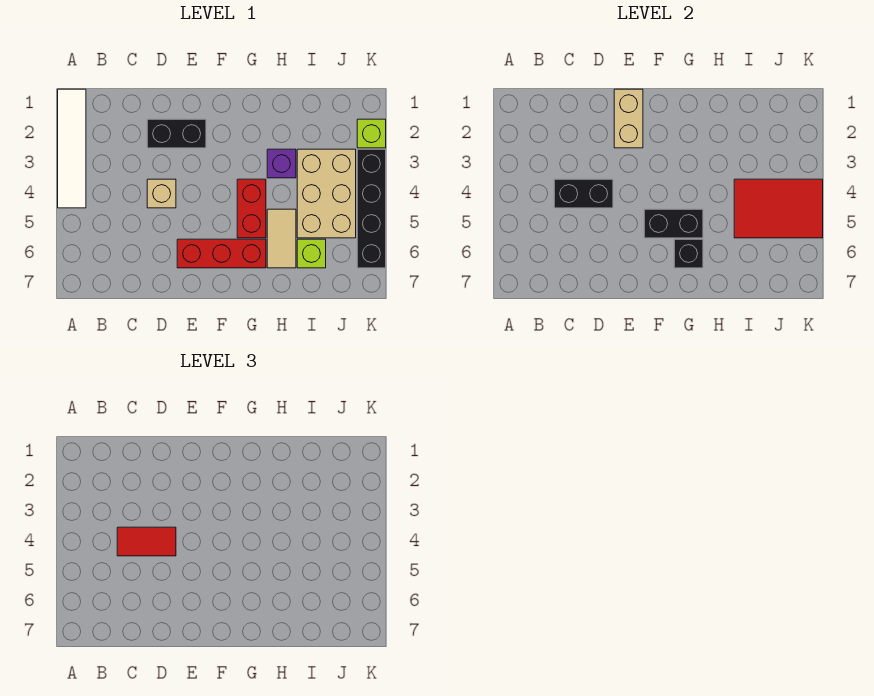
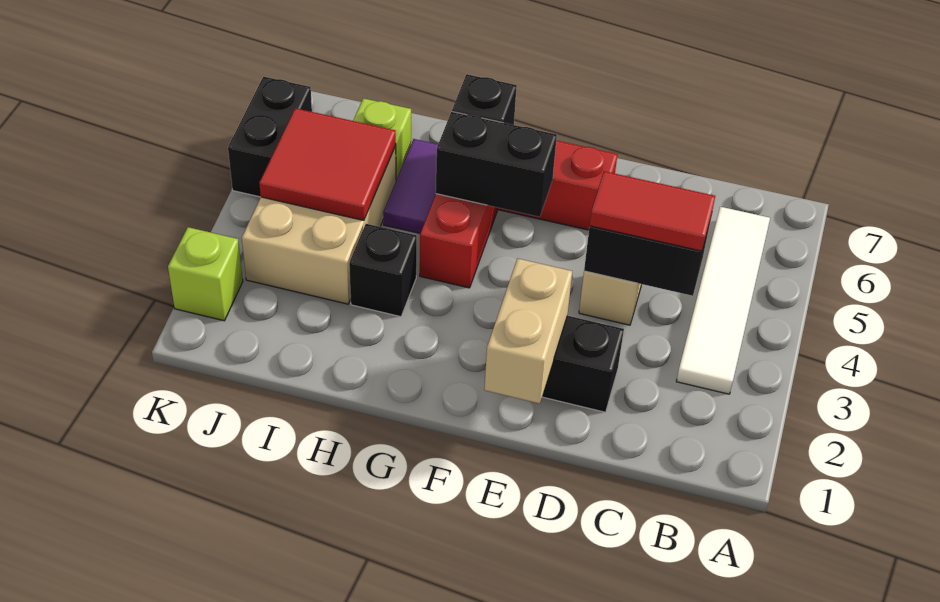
white tile A1:A4 level 1 -> white tile B3:B6 level 1
purple brick H3 level 1 -> black brick H3 level 1
tan tile H5:H6 level 1 -> purple tile H5:H6 level 1
red tile I4:K5 level 2 -> red tile I4:J5 level 2
black brick K3:K6 level 1 -> black brick K5:K6 level 1

